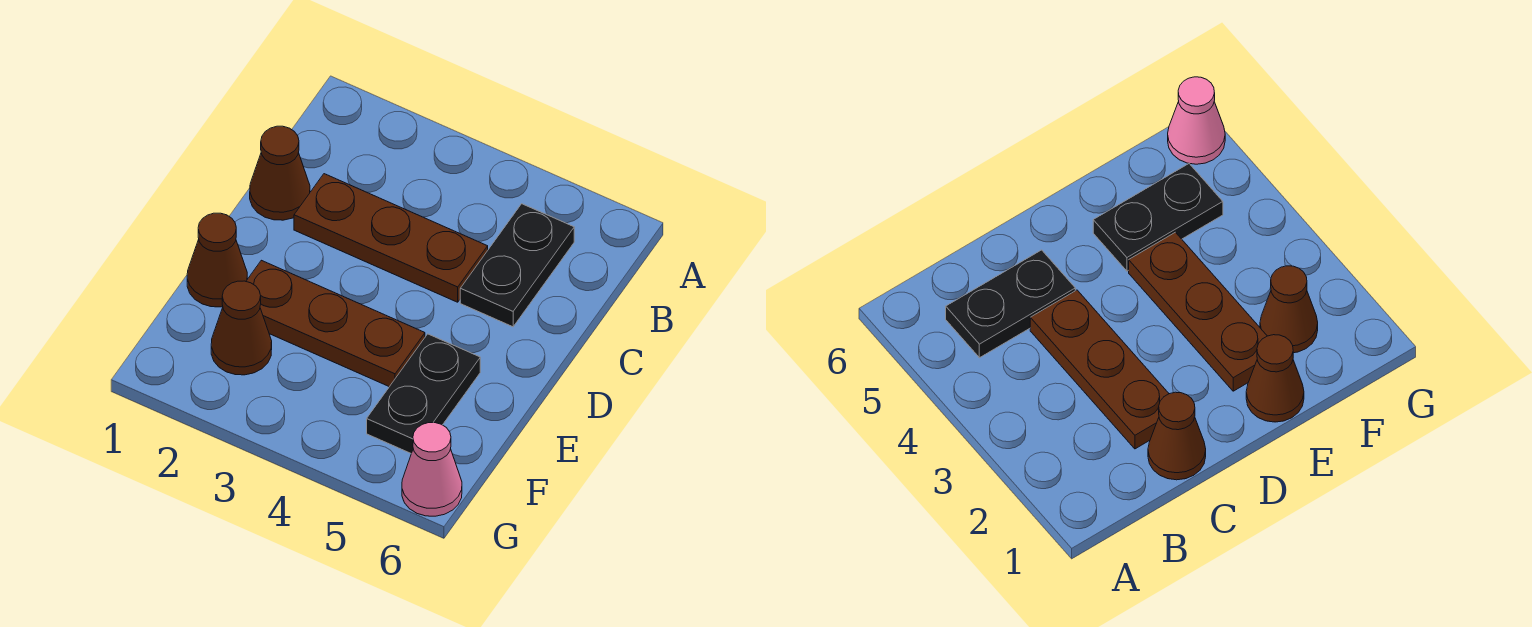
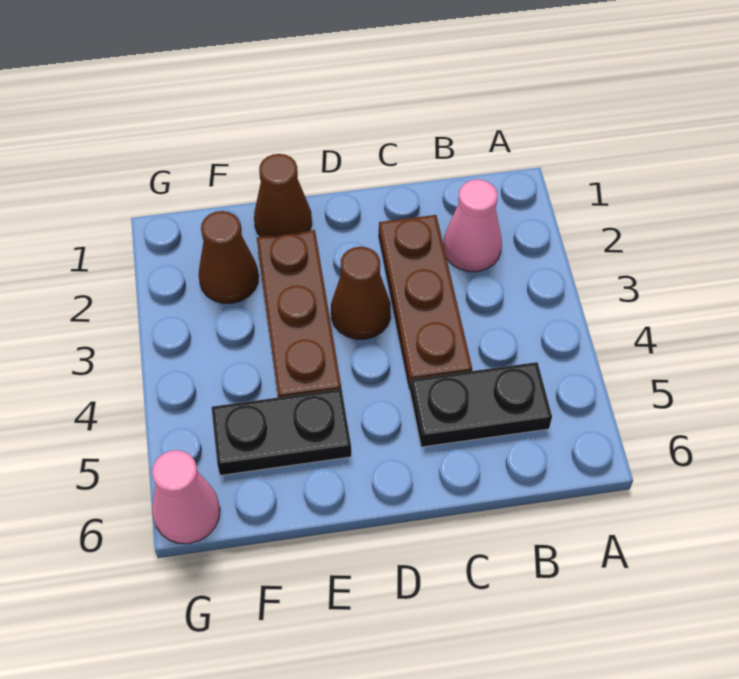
none -> pink cone B2 level 1
brown cone C1 level 1 -> brown cone D3 level 1

